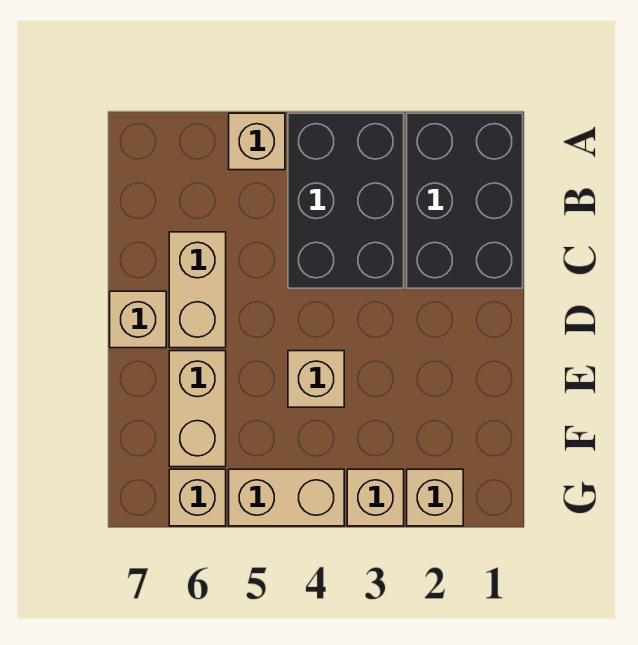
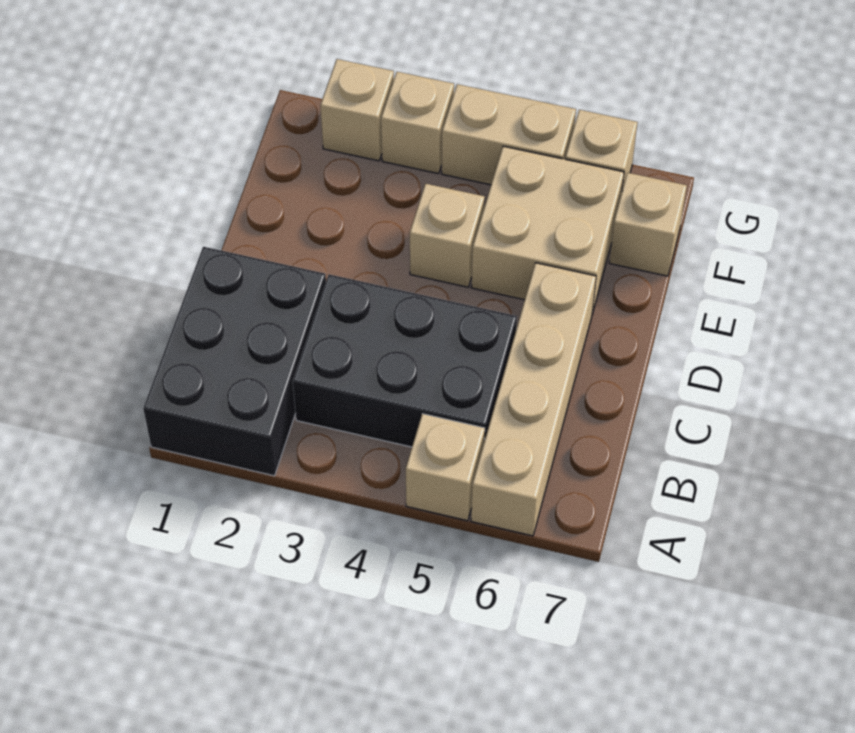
black brick A3:C4 level 1 -> black brick B3:C5 level 1
tan brick C6:D6 level 1 -> tan brick A6:D6 level 1
tan brick D7 level 1 -> tan brick F7 level 1
tan brick E6:F6 level 1 -> tan brick E5:F6 level 1

